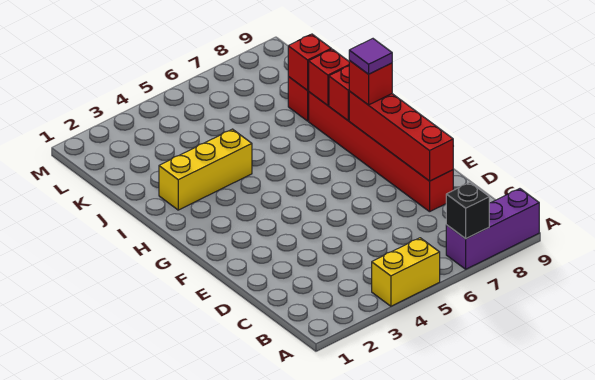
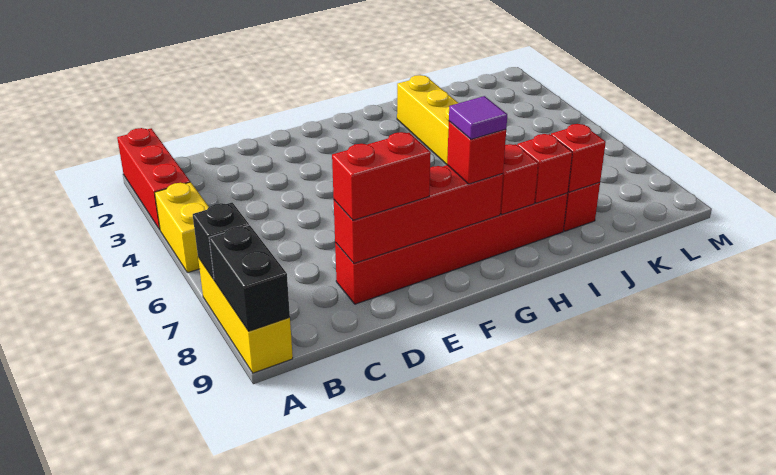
none -> red brick A1:A3 level 1
purple brick A7:A9 level 1 -> yellow brick A7:A9 level 1
none -> black brick A8:A9 level 2
none -> red brick D8:E8 level 3

